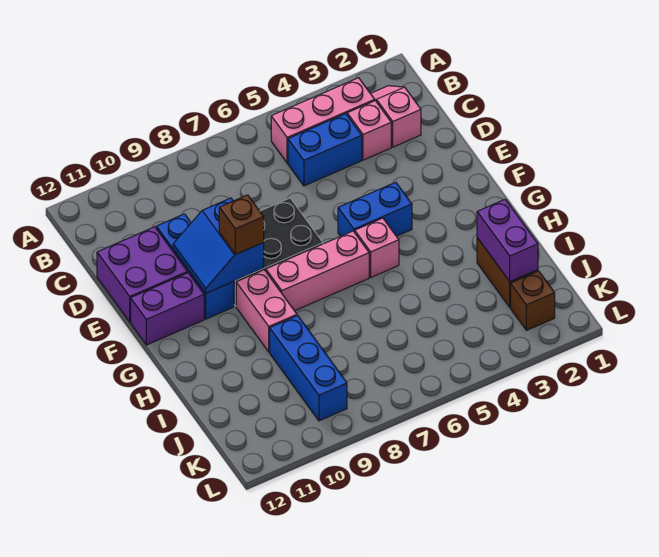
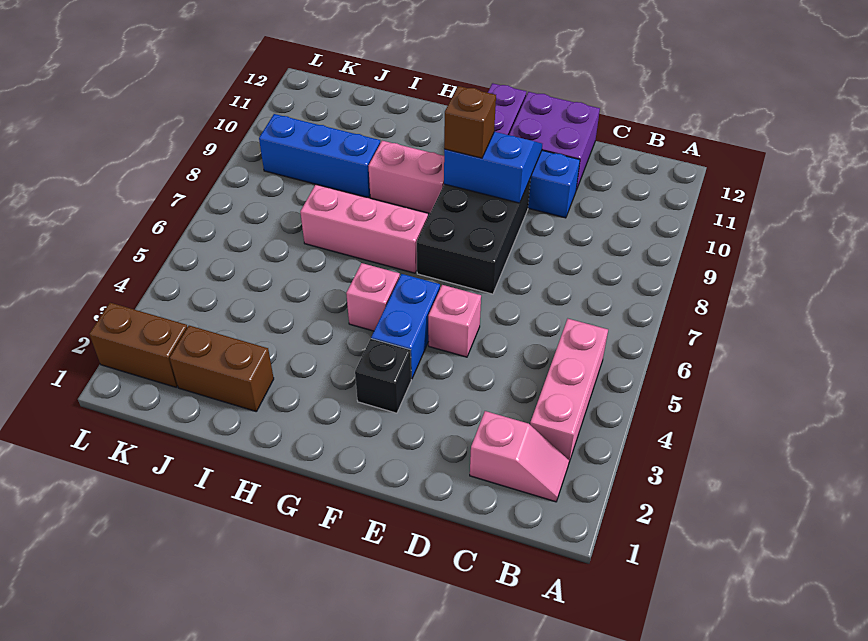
pink brick C3 level 1 -> pink brick E5 level 1
blue brick C4:C5 level 1 -> none
none -> black brick F3 level 1
pink brick G6:G8 level 1 -> pink brick G7:I7 level 1
purple brick I2:J2 level 2 -> none
brown brick K2 level 1 -> brown brick K2:L2 level 1

